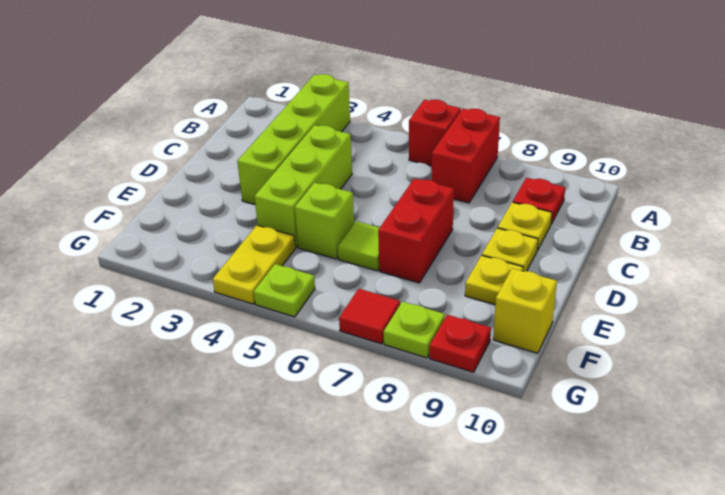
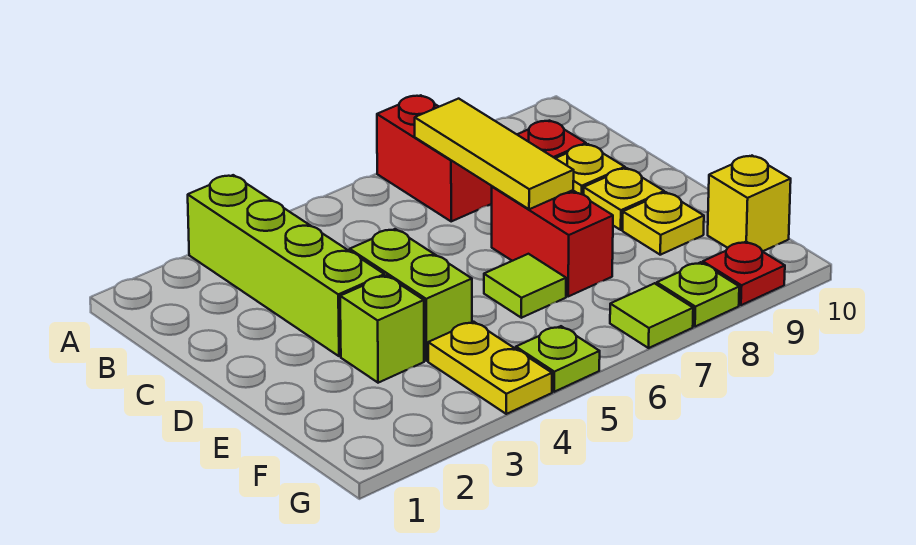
red brick A6 level 1 -> none
none -> yellow tile B7:D7 level 2
lime brick C4:E4 level 1 -> lime brick D4:E4 level 1
lime brick E5 level 1 -> lime brick E3 level 1
red tile G7 level 1 -> lime tile G7 level 1

